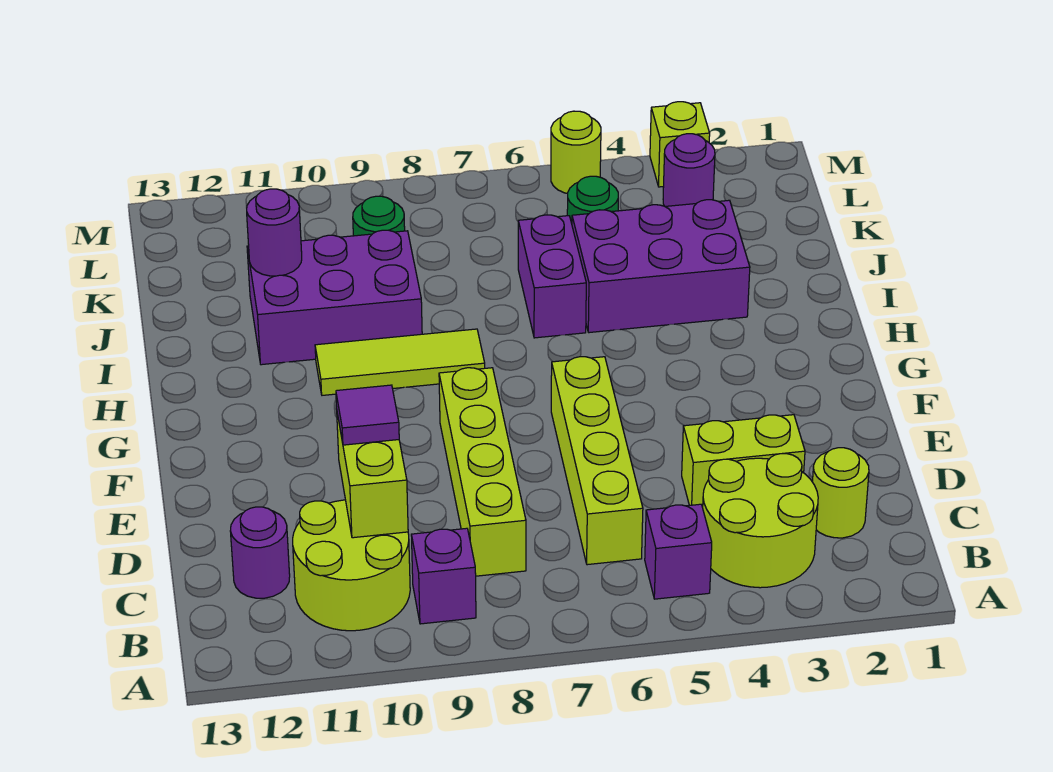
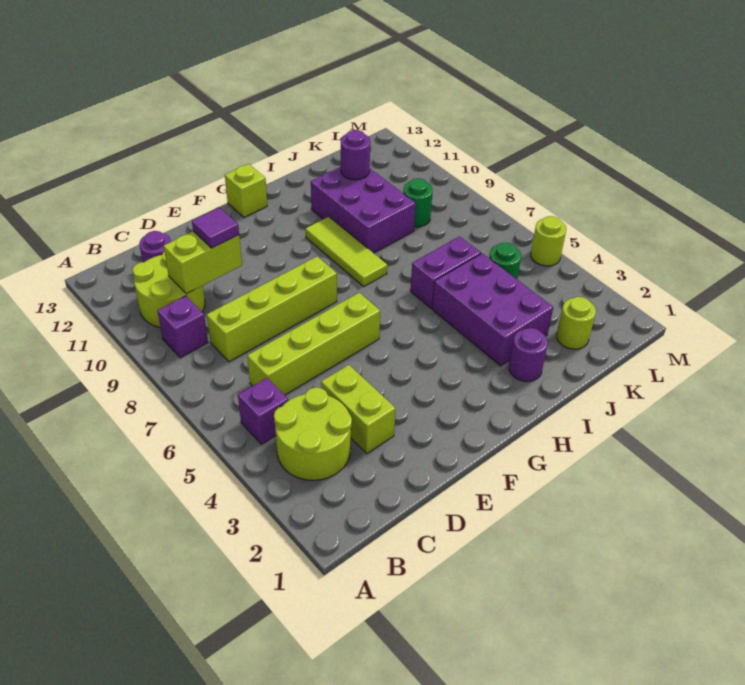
lime round brick C2 level 1 -> lime round brick K2 level 1
purple round brick L3 level 1 -> purple round brick I2 level 1
lime brick M3 level 1 -> lime brick G13 level 1

